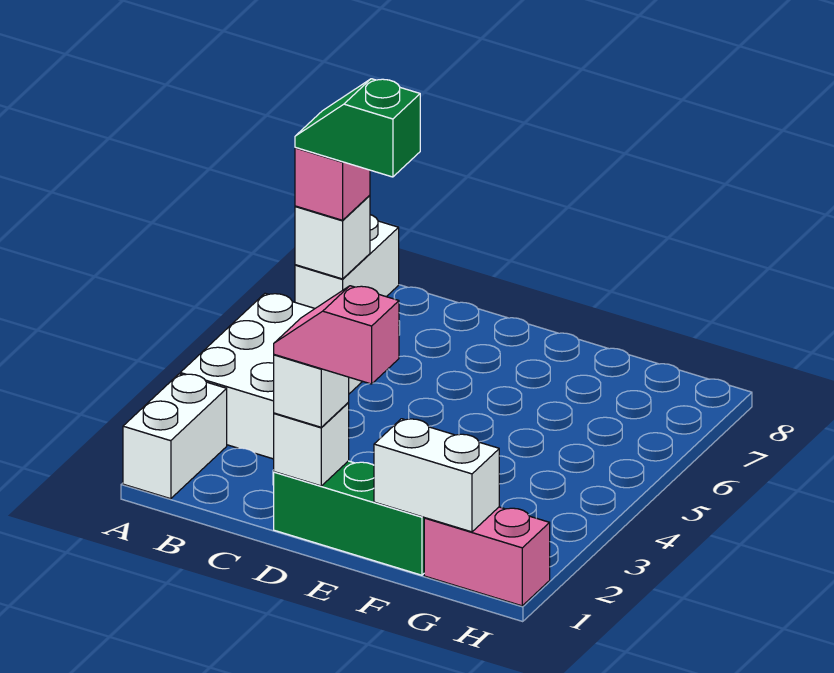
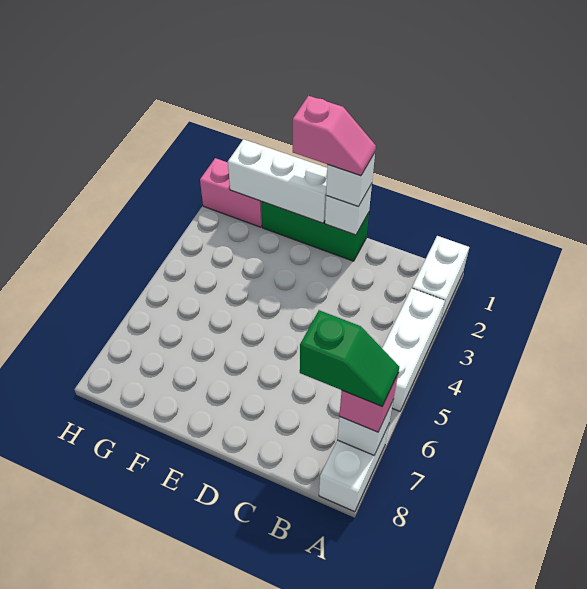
white brick A3:B5 level 1 -> white brick A3:A5 level 1
white brick F1:G1 level 2 -> white brick E1:G1 level 2

